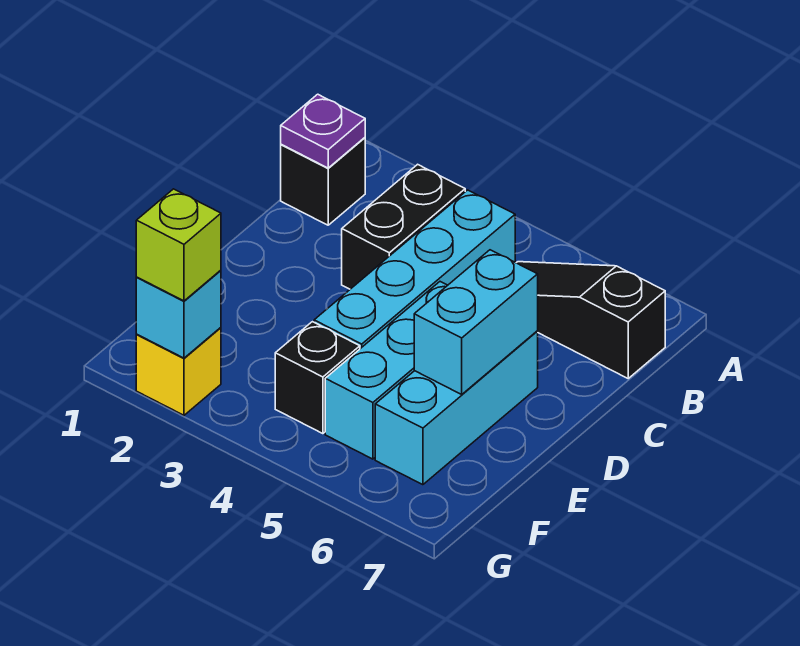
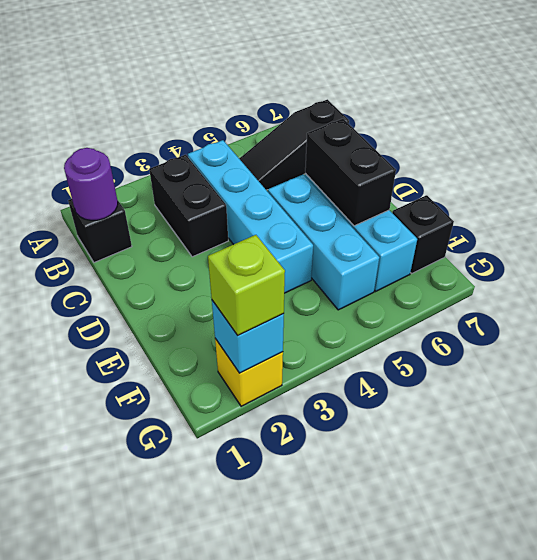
purple plate B1 level 2 -> purple round brick B1 level 2
cyan brick D6:E6 level 2 -> black brick D6:E6 level 2
black brick F4 level 1 -> black brick F7 level 1

